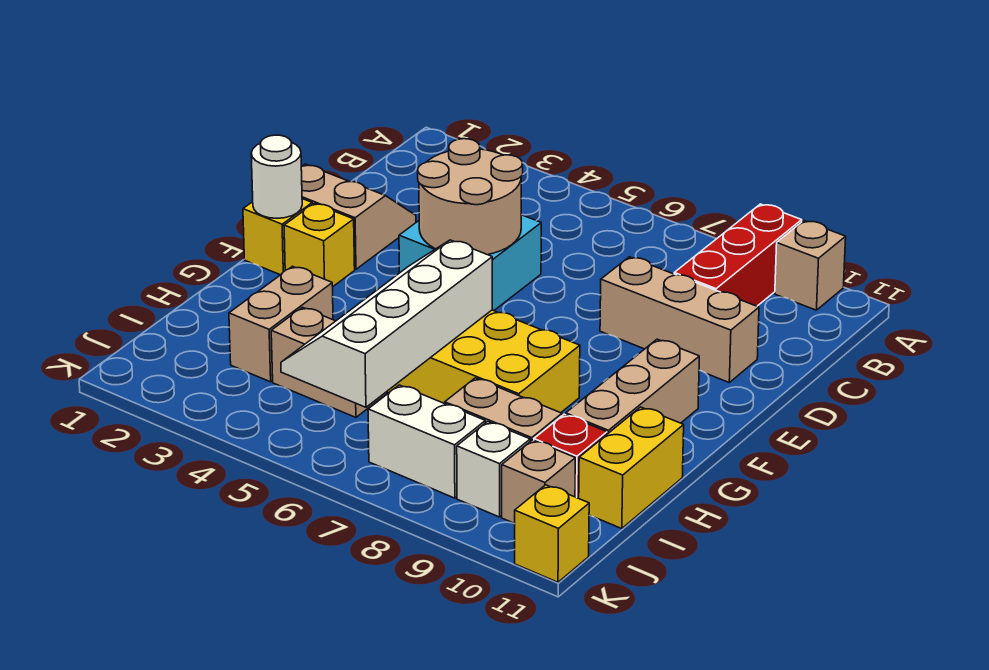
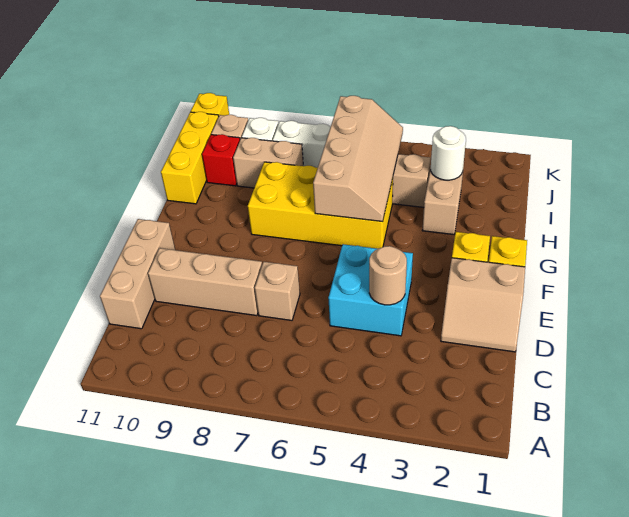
red brick A9:C9 level 1 -> none
tan brick A10 level 1 -> tan brick D7 level 1
tan round brick D4:E5 level 2 -> tan round brick D4 level 2
white round brick F1 level 2 -> white round brick I3 level 2
tan brick F10:H10 level 1 -> tan brick C11:E11 level 1
white slope G5:J6 level 2 top 6 -> tan slope G5:J6 level 2 top 6
yellow brick H11:I11 level 1 -> yellow brick H11:J11 level 1

